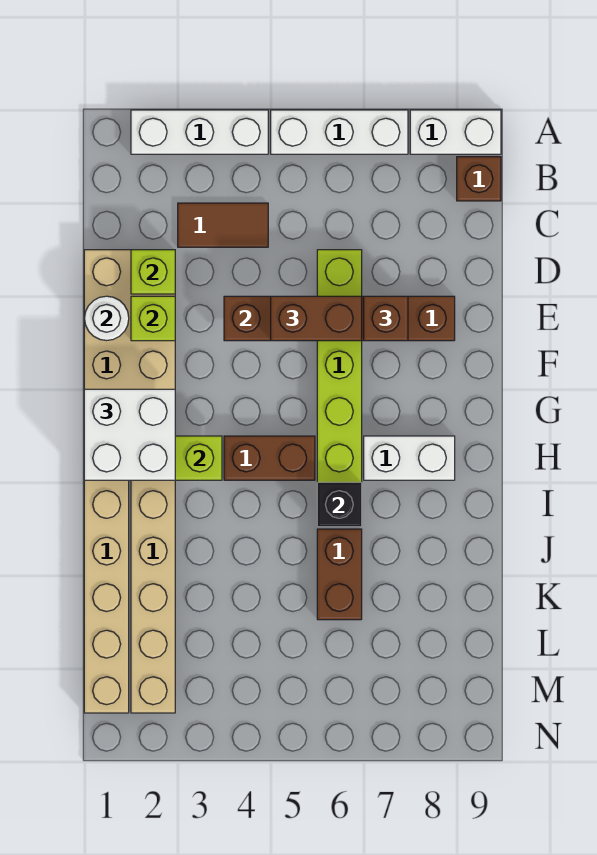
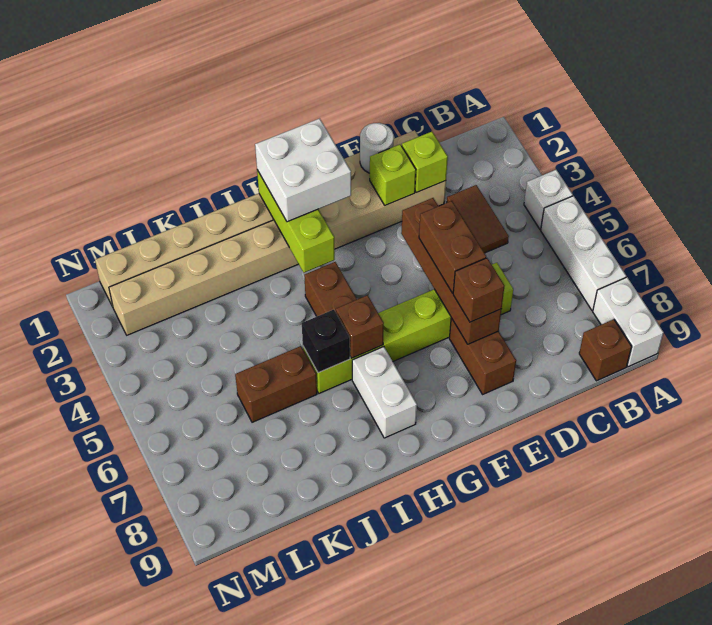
white brick A2:A4 level 1 -> white brick A4 level 1
none -> brown brick H6 level 2

